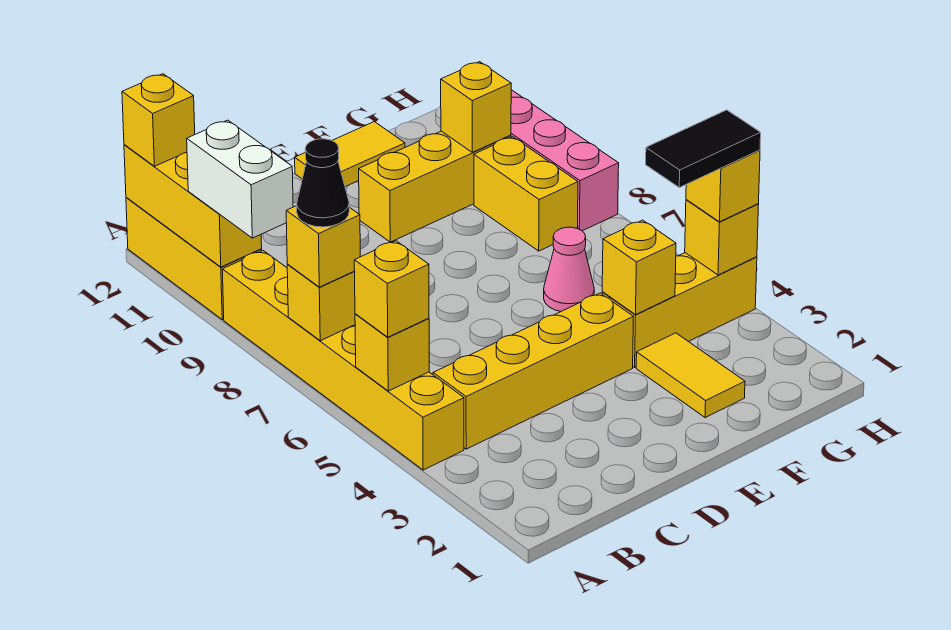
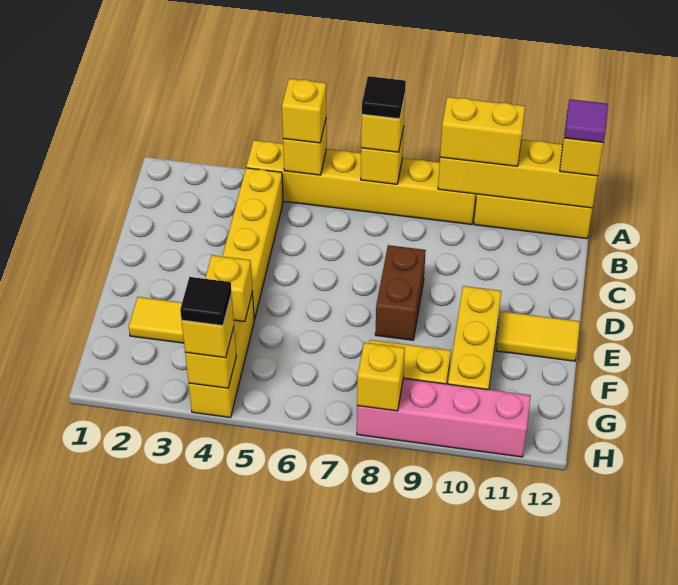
black cone A7 level 4 -> black tile A7 level 4
white brick A9:A10 level 3 -> yellow brick A9:A10 level 3
yellow brick A10:A12 level 2 -> yellow brick A9:A12 level 2
none -> purple tile A12 level 4
none -> brown brick D8:E8 level 1
yellow tile E12:F12 level 1 -> yellow tile E11:E12 level 1
pink cone F6 level 1 -> none
black tile G4:H4 level 4 -> black tile H4 level 4
yellow brick G10 level 2 -> yellow brick H8 level 2

